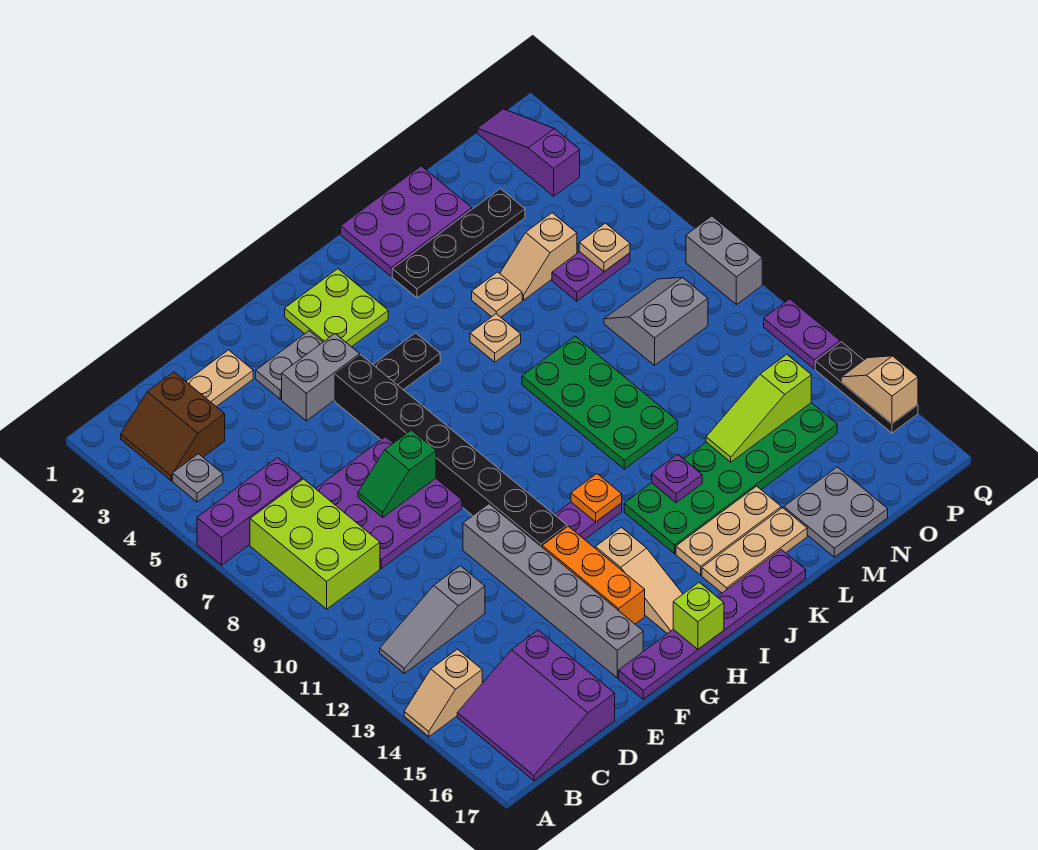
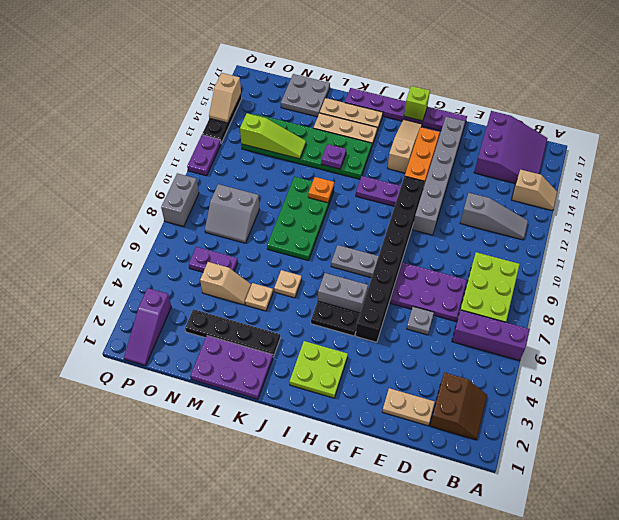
grey plate B4 level 1 -> grey plate E6 level 1
purple plate D7:F9 level 1 -> purple plate D7:F8 level 1
green slope E8:F8 level 2 top F -> none
grey plate F3:G3 level 1 -> grey plate H8:I8 level 1
grey brick F4:G4 level 1 -> grey brick H6:I6 level 1
orange plate I12 level 2 -> orange plate K11 level 2
tan plate O6 level 2 -> none

